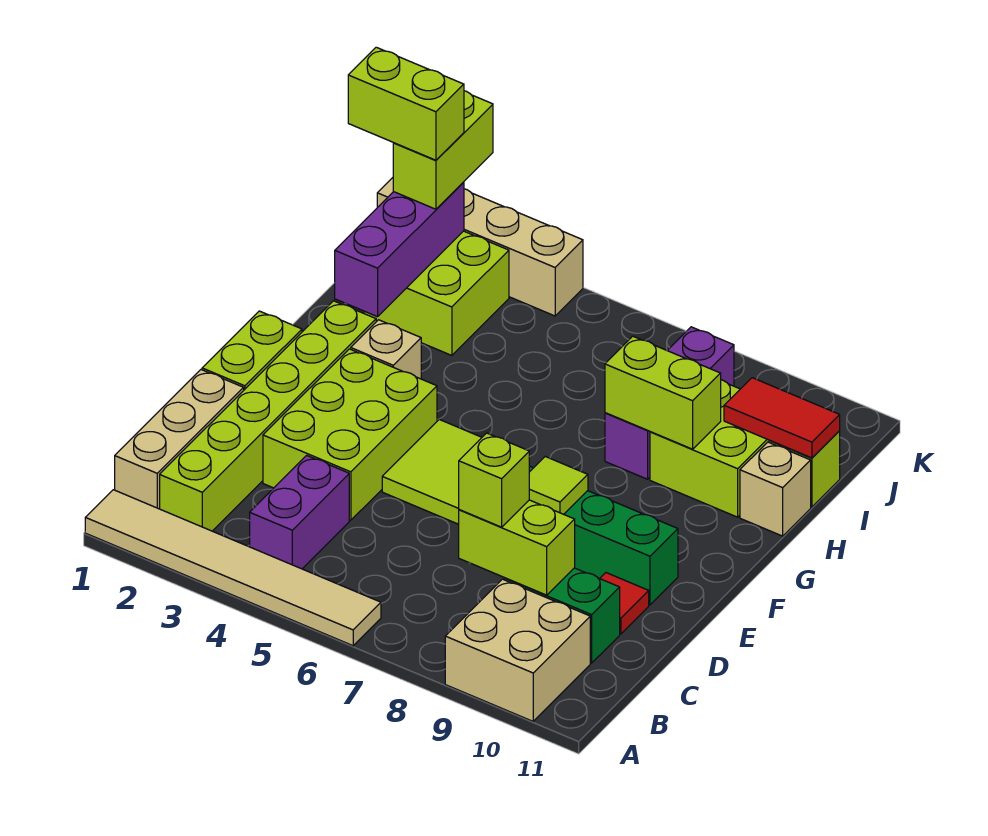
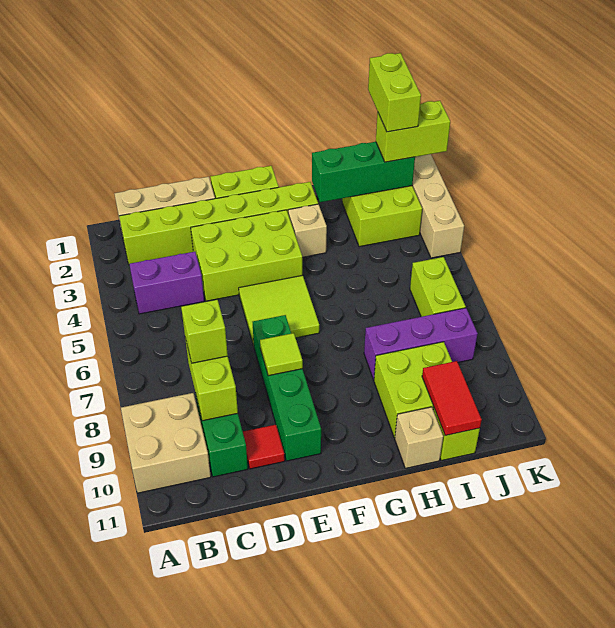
tan tile A1:A6 level 1 -> none
purple brick H2:J2 level 2 -> green brick H2:J2 level 2
lime brick H8:H9 level 2 -> lime brick J6:J7 level 1

